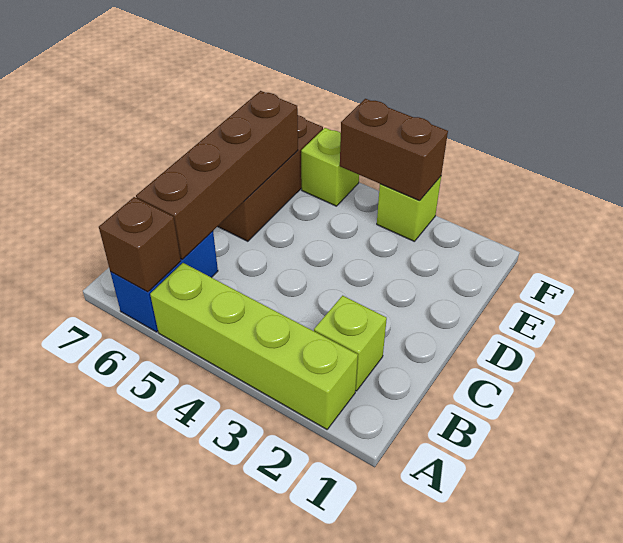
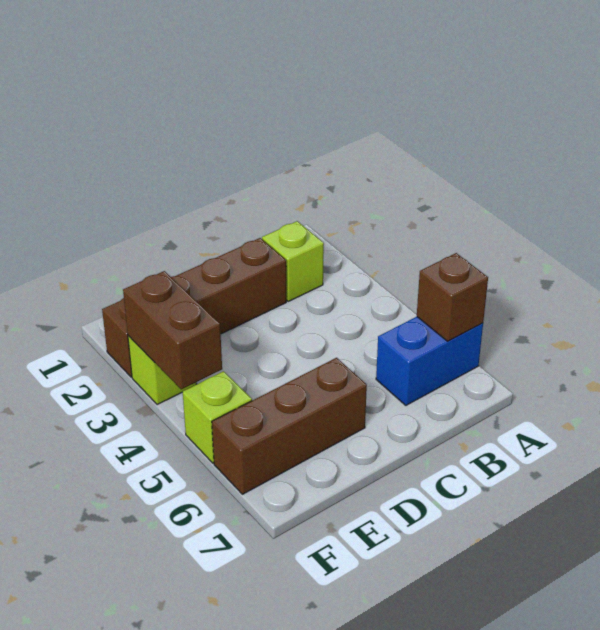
lime brick A2:A5 level 1 -> none
brown brick B6:E6 level 2 -> brown brick C2:F2 level 1

